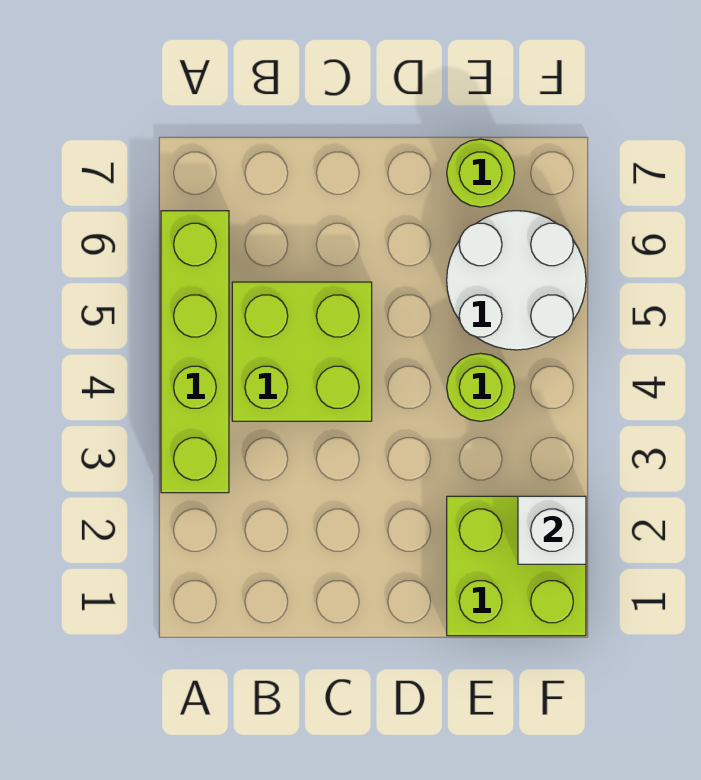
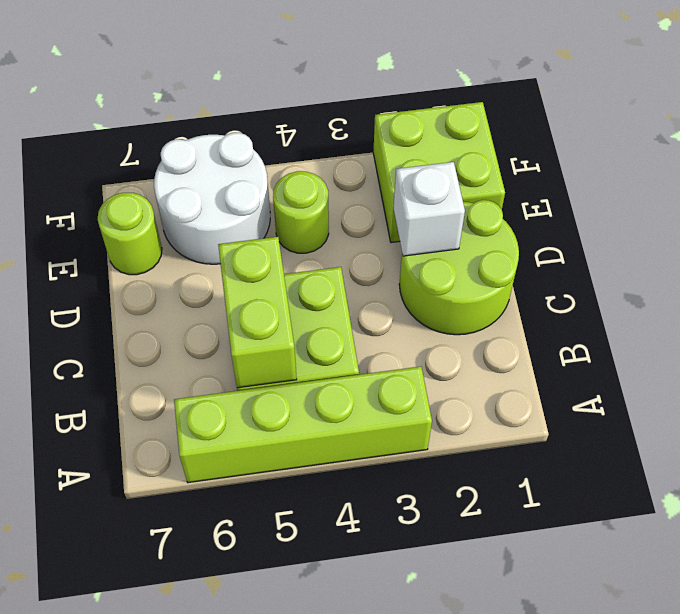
none -> lime brick B5:C5 level 2
none -> lime round brick C1:D2 level 1
white brick F2 level 2 -> white brick D2 level 2

